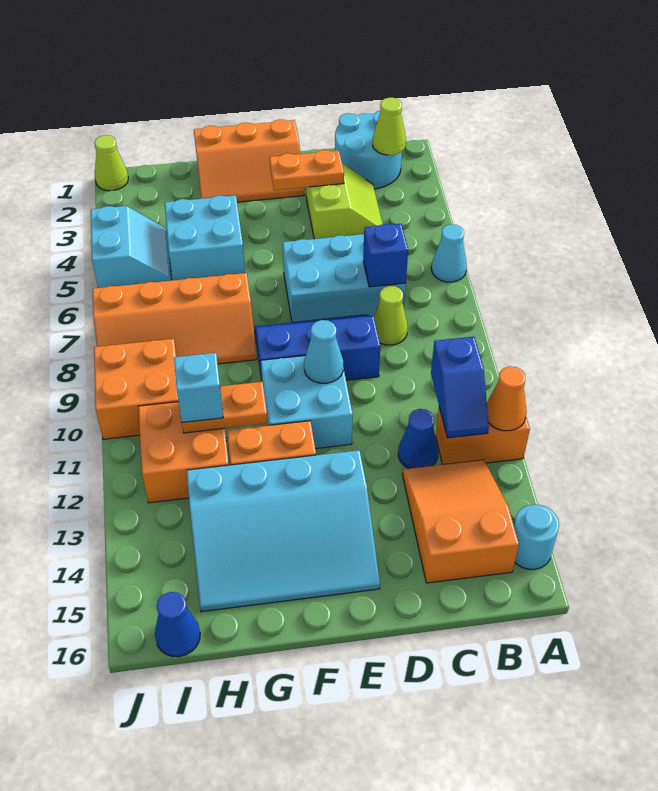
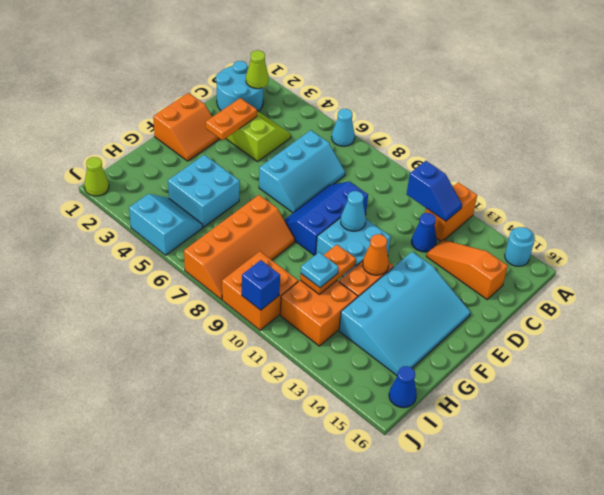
orange cone A12 level 2 -> orange cone F12 level 2
orange slope B13:C15 level 1 top 15 -> orange slope C13:C15 level 1 top 15
cyan brick C6:E7 level 1 -> cyan slope C6:E7 level 1 top 6
blue brick C7 level 2 -> blue brick J10 level 2
lime cone C8 level 1 -> none
orange slope E1:G2 level 1 top 1 -> orange slope E1:F2 level 1 top 1
cyan brick H11 level 3 -> cyan plate H11 level 3

